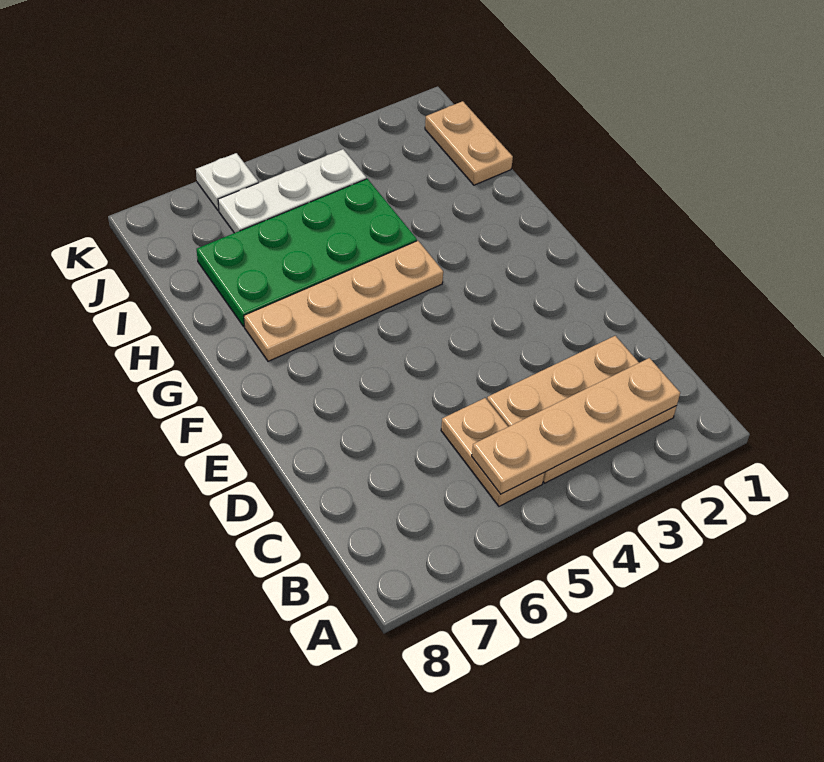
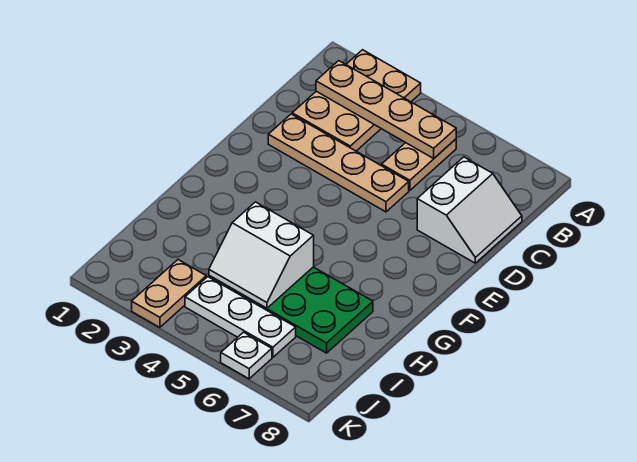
tan plate B2:C4 level 1 -> tan plate A2:C3 level 1
none -> white slope C7:D8 level 1 top 7
tan plate G4:G7 level 1 -> tan plate D2:D5 level 1
none -> white slope H4:I5 level 2 top H
tan plate I1:J1 level 1 -> tan plate J3:K3 level 1

